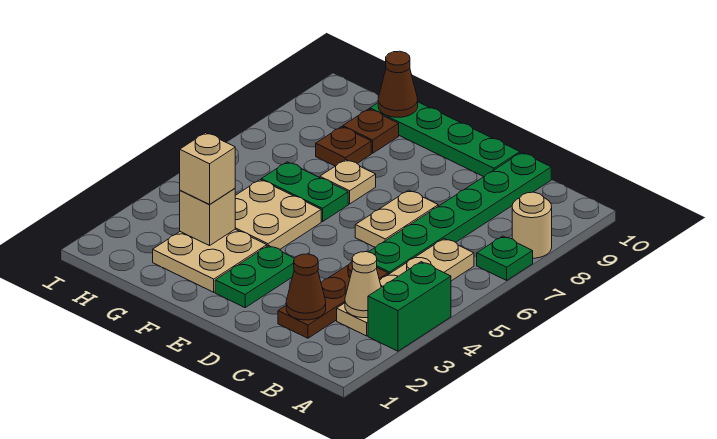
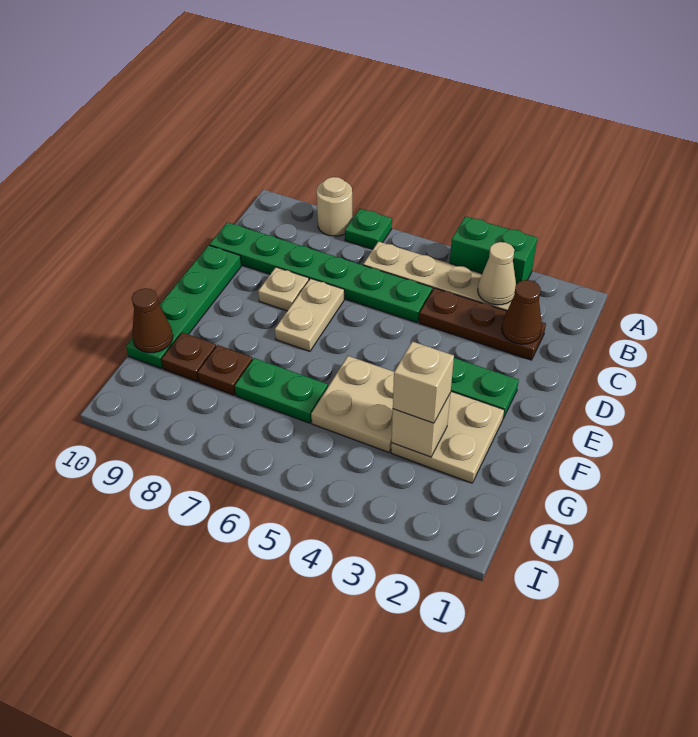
tan plate D6:D7 level 1 -> tan plate D7:E7 level 1
green plate F6:G6 level 1 -> green plate G6:G7 level 1
tan plate F7 level 1 -> tan plate D8 level 1

